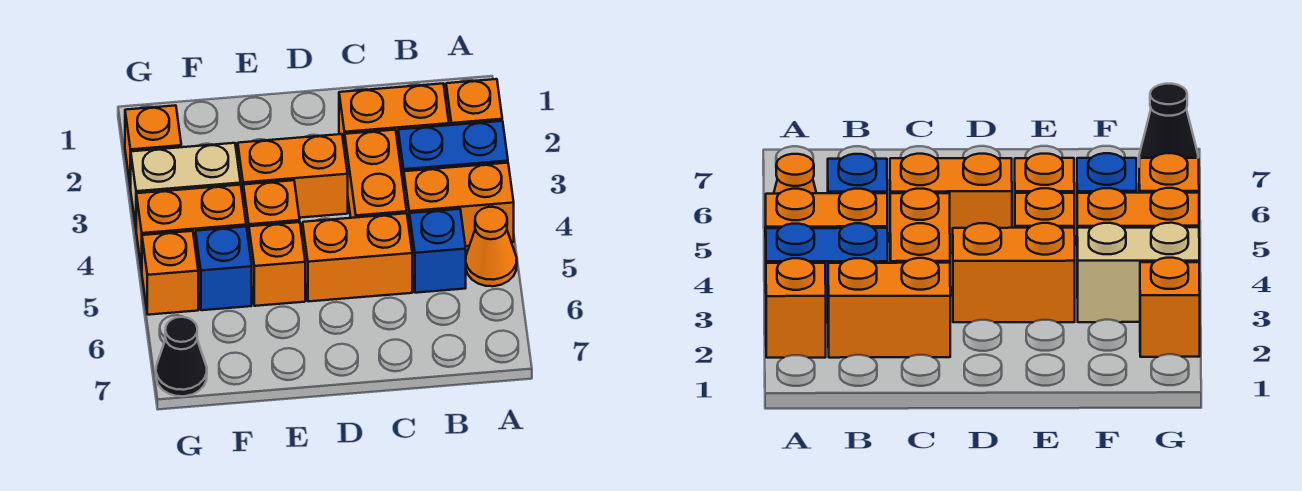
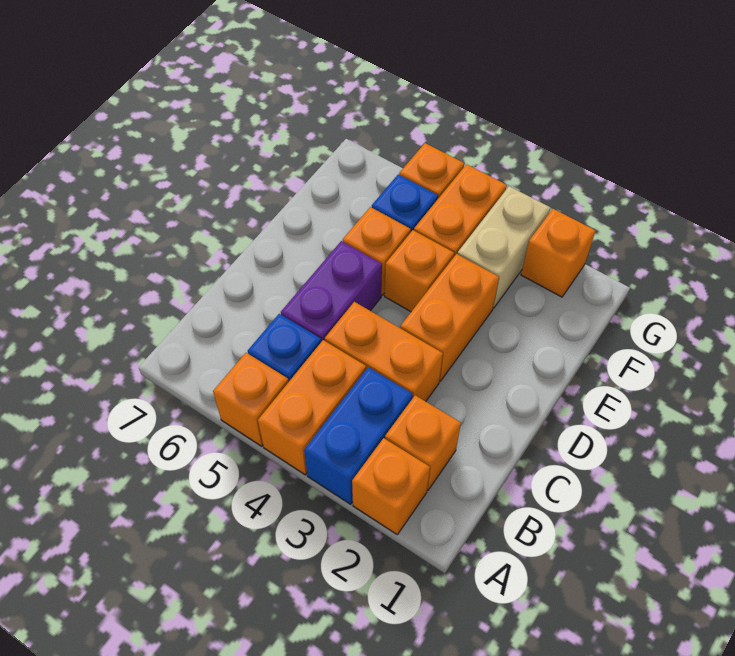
orange cone A5 level 1 -> orange brick A5 level 1
orange brick B2:C2 level 1 -> orange brick B2 level 1
orange brick C5:D5 level 1 -> purple brick C5:D5 level 1
black cone G7 level 1 -> none

